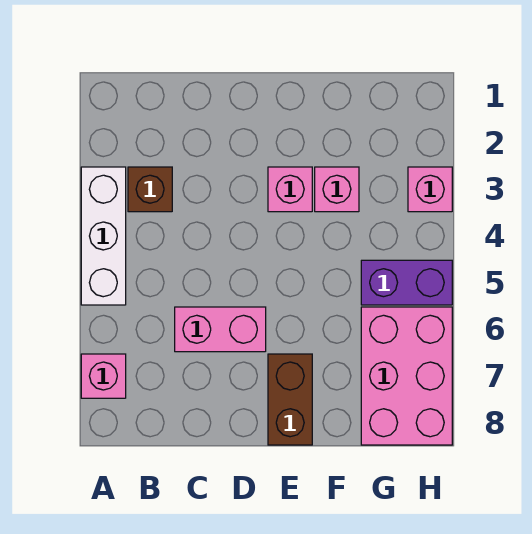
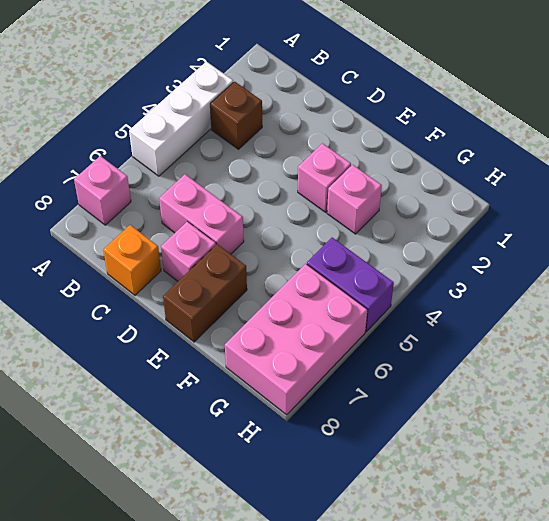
none -> orange brick C8 level 1
pink brick H3 level 1 -> pink brick D7 level 1

